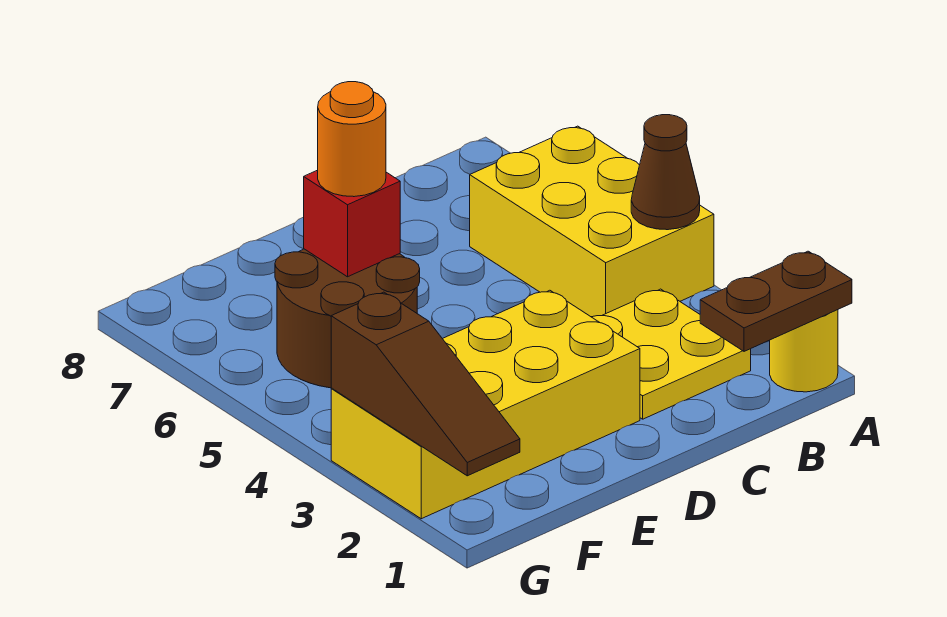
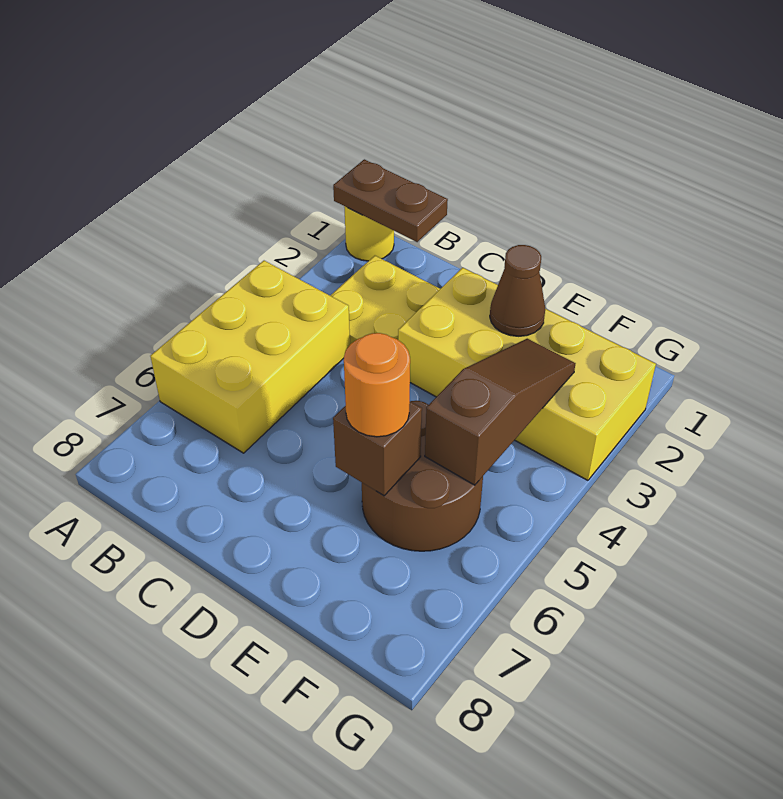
brown cone A4 level 2 -> brown cone E2 level 2
red brick E6 level 2 -> brown brick E6 level 2
brown slope G1:G3 level 2 top 3 -> brown slope F3:F5 level 2 top 5

